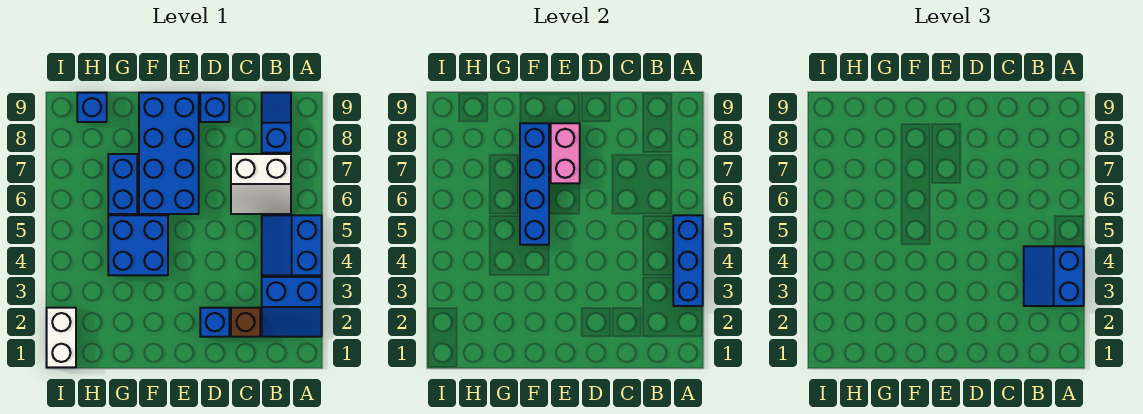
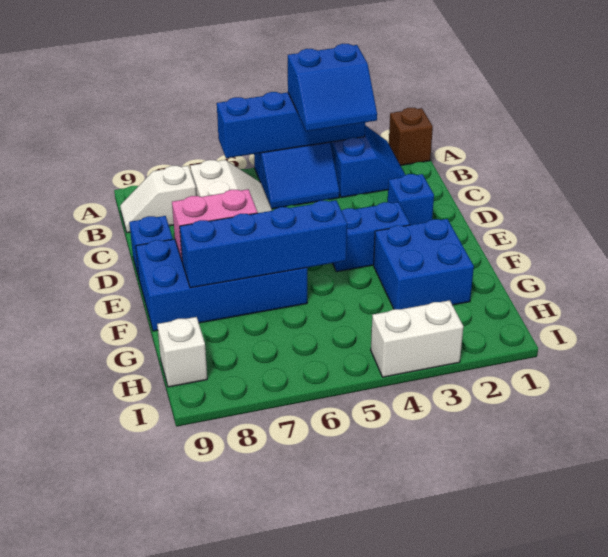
blue brick A3:A5 level 2 -> blue brick A3:A6 level 2
blue slope B8:B9 level 1 top 8 -> white slope B8:B9 level 1 top 8
brown brick C2 level 1 -> brown brick A1 level 1
blue brick F4:G5 level 1 -> blue brick F2:G3 level 1
blue brick G6:G7 level 1 -> blue brick E3:E4 level 1
blue brick H9 level 1 -> white brick H9 level 1
white brick I1:I2 level 1 -> white brick I3:I4 level 1

